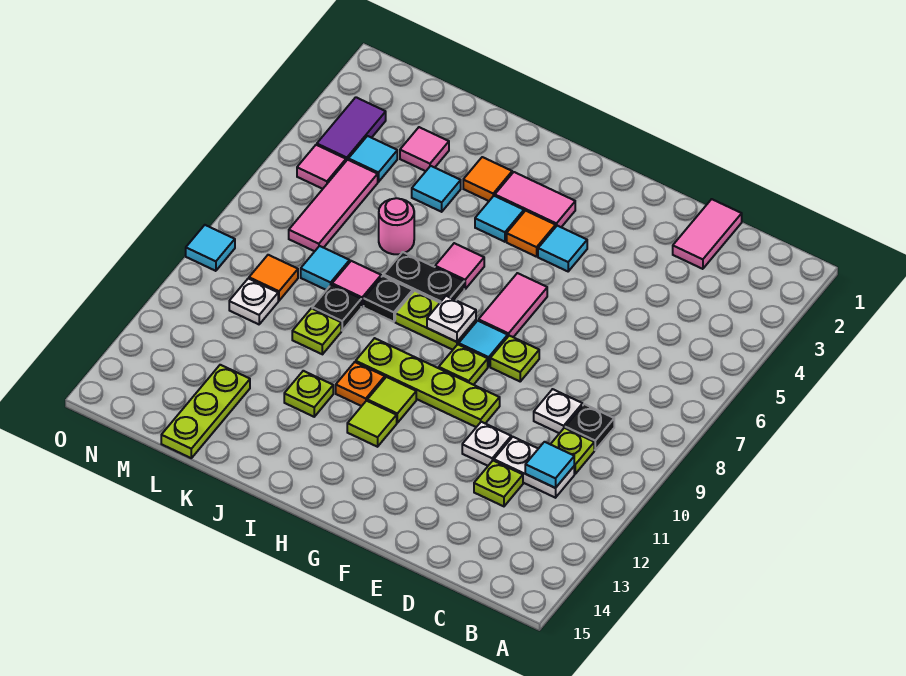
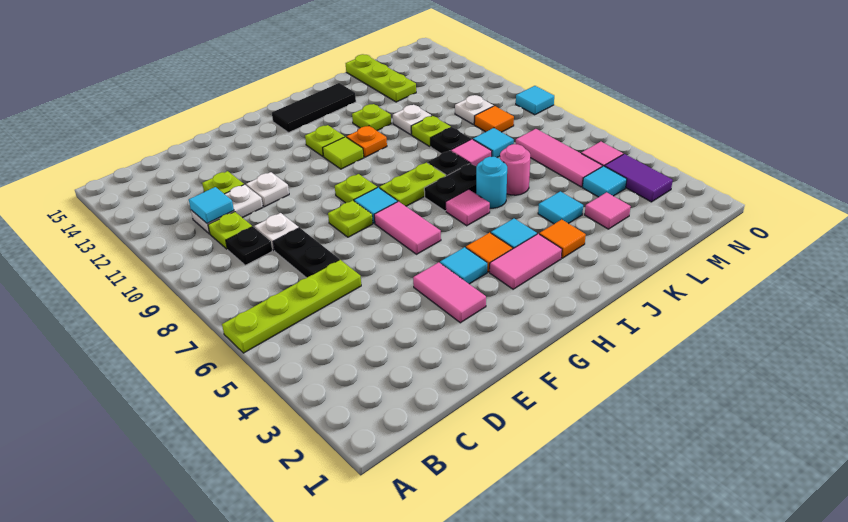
pink tile D1:D2 level 1 -> pink tile F3:F4 level 1
none -> black plate D7:D8 level 1
lime plate F10:I10 level 1 -> lime plate A6:D6 level 1
white plate H8 level 2 -> white plate K11 level 1
lime tile H12 level 1 -> lime plate H12 level 1
none -> black tile H14:J14 level 1
none -> cyan round brick J6 level 1

